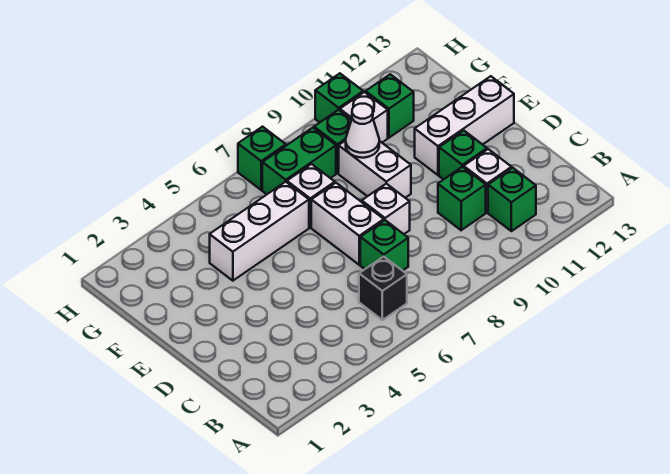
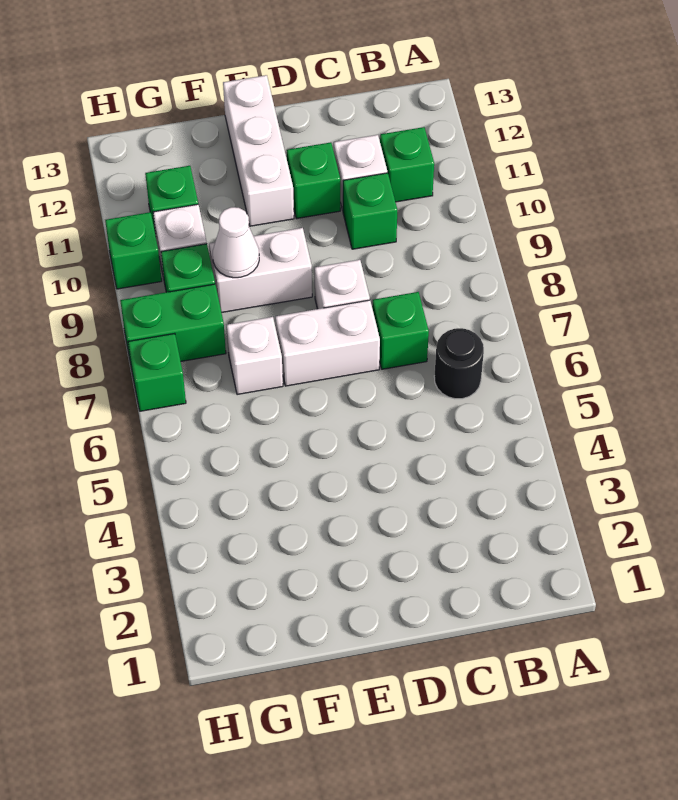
black brick B6 level 1 -> black round brick B6 level 1
white brick F4:F6 level 1 -> none
green brick G7:G8 level 1 -> green brick G8:H8 level 1

